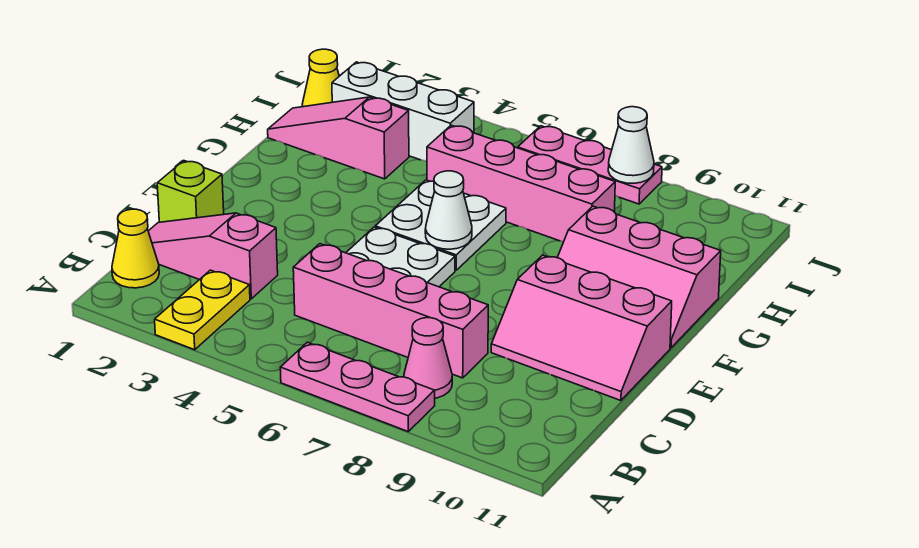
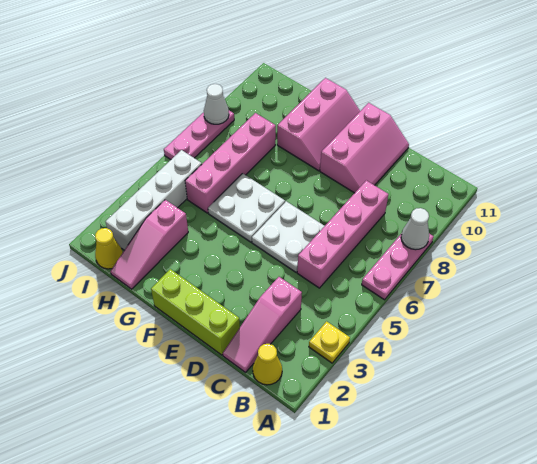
yellow plate A3:B3 level 1 -> yellow plate A3 level 1
pink cone B8 level 1 -> none
lime brick D1 level 1 -> lime brick D1:F1 level 1
white cone F6 level 2 -> white cone A8 level 2
white brick I2:I4 level 1 -> white brick I2:I5 level 1

